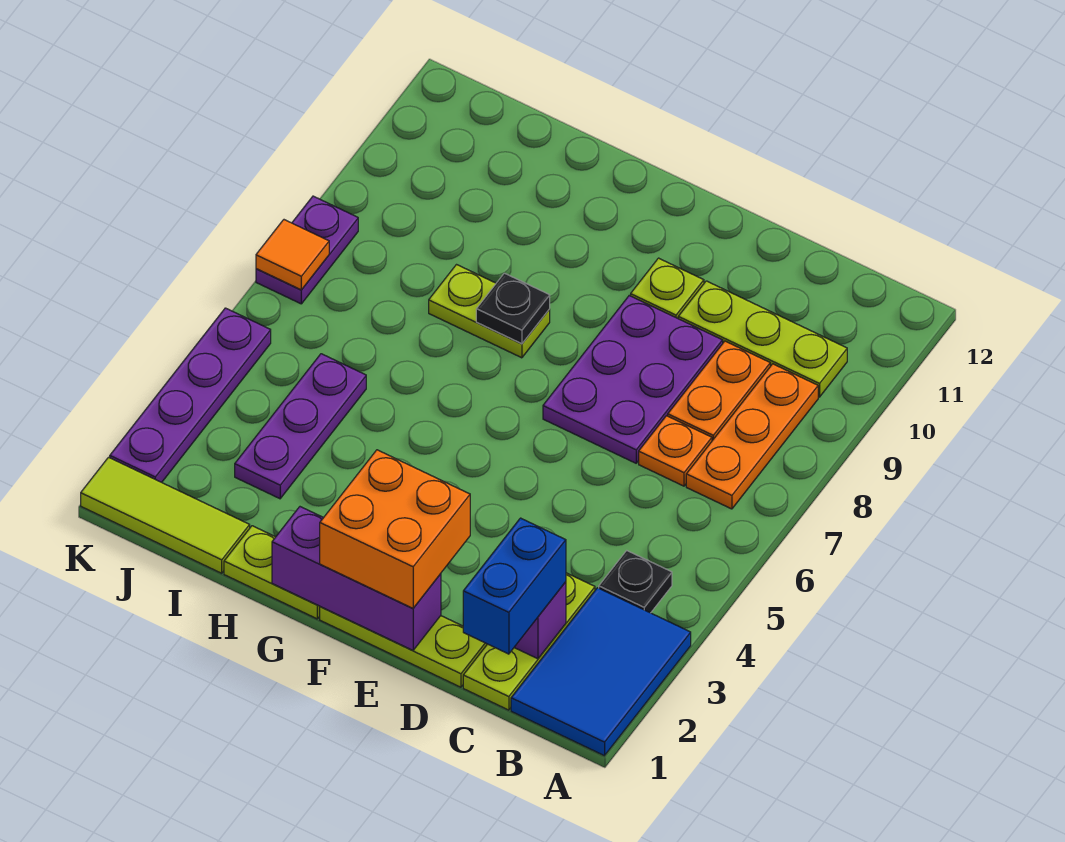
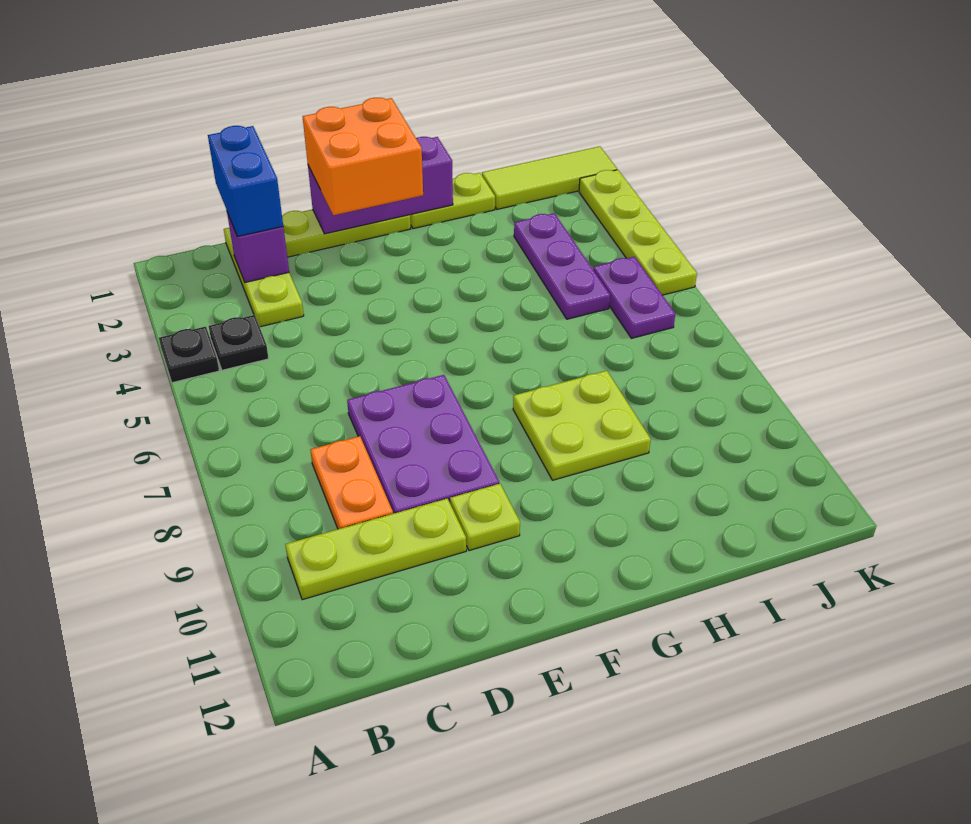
blue tile A1:B3 level 1 -> none
orange plate B7:B9 level 1 -> none
orange plate C7 level 1 -> none
lime plate G8:H8 level 1 -> lime plate G8:H9 level 1
black plate G8 level 2 -> black plate A4 level 1
purple plate K2:K5 level 1 -> lime plate K2:K5 level 1
purple plate K7:K8 level 1 -> purple plate J5:J6 level 1
orange tile K7 level 2 -> none

